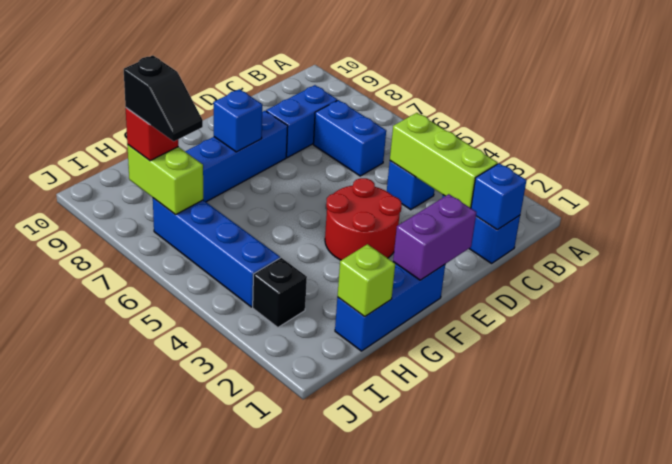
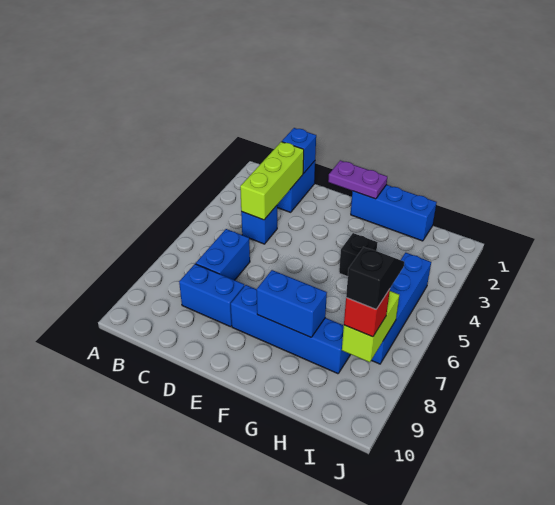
purple brick E1:F1 level 2 -> purple plate E1:F1 level 2
red round brick E3:F4 level 1 -> none
blue brick F8 level 2 -> blue brick F8:G8 level 2
lime brick H1 level 2 -> none
black brick I3 level 1 -> black brick G4 level 1

